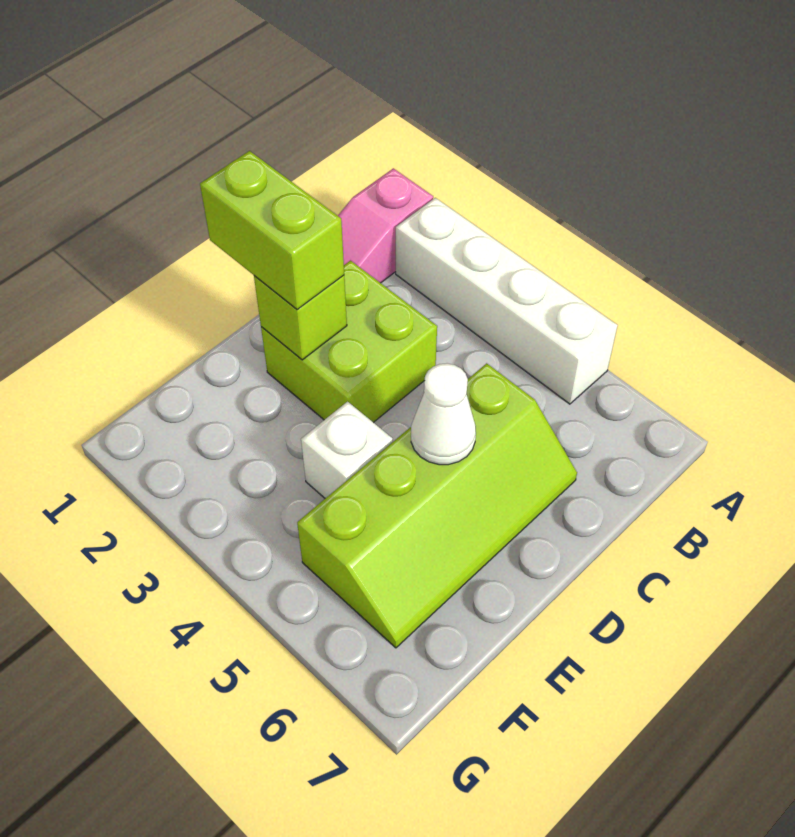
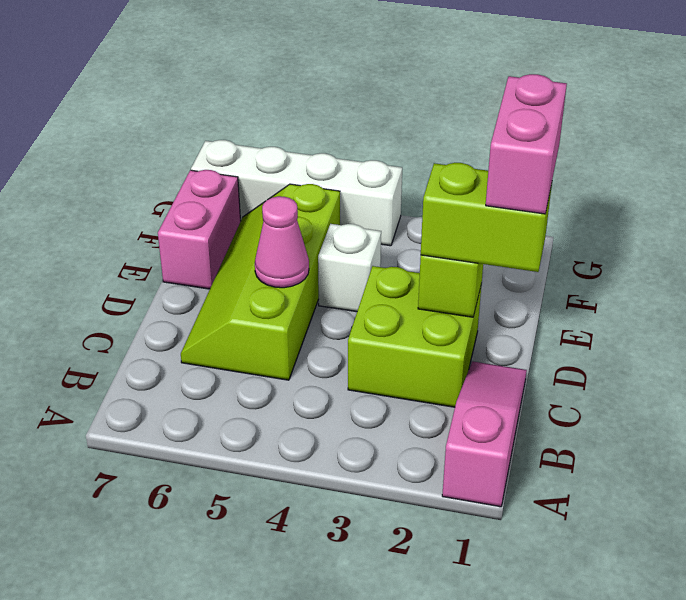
white brick A2:A5 level 1 -> white brick G4:G7 level 1
none -> pink brick D1:E1 level 4
white cone D5 level 2 -> pink cone D5 level 2
none -> pink brick E7:F7 level 1

